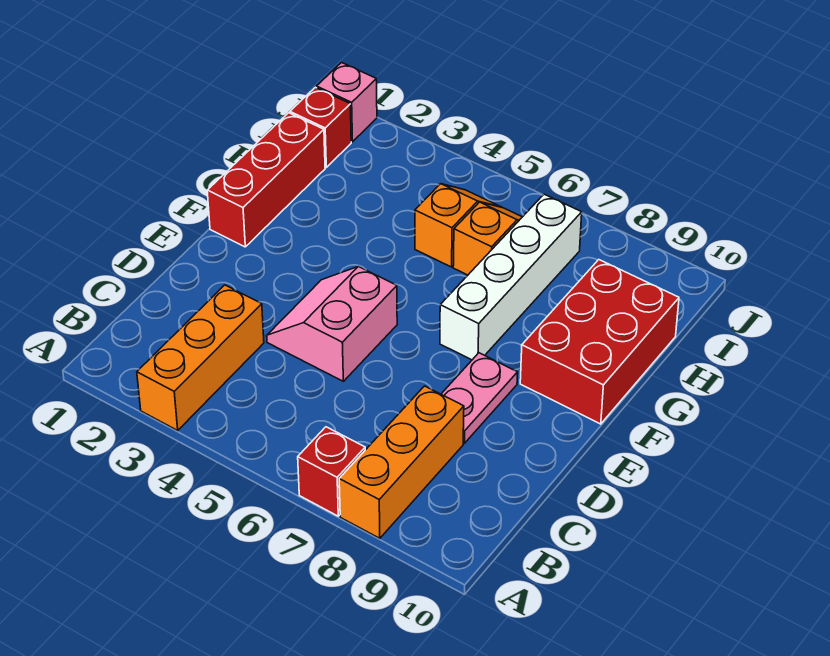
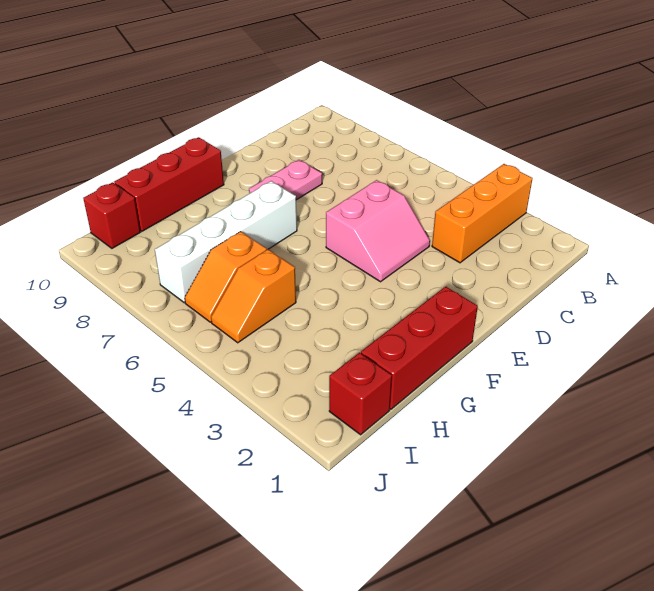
red brick A7 level 1 -> red brick I10 level 1
orange brick A8:C8 level 1 -> none
red brick F9:H10 level 1 -> red brick F10:H10 level 1
pink brick J1 level 1 -> none

